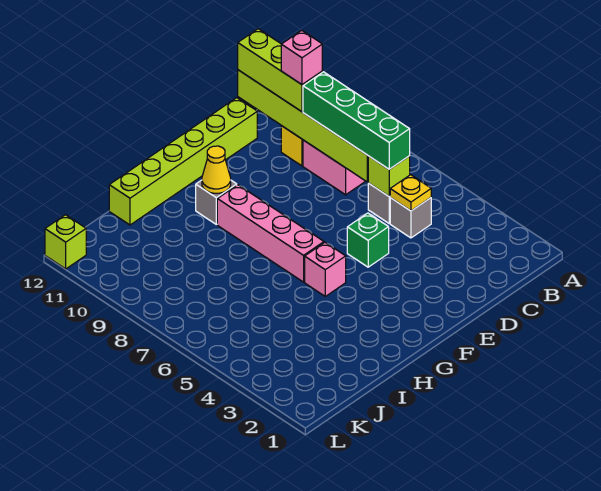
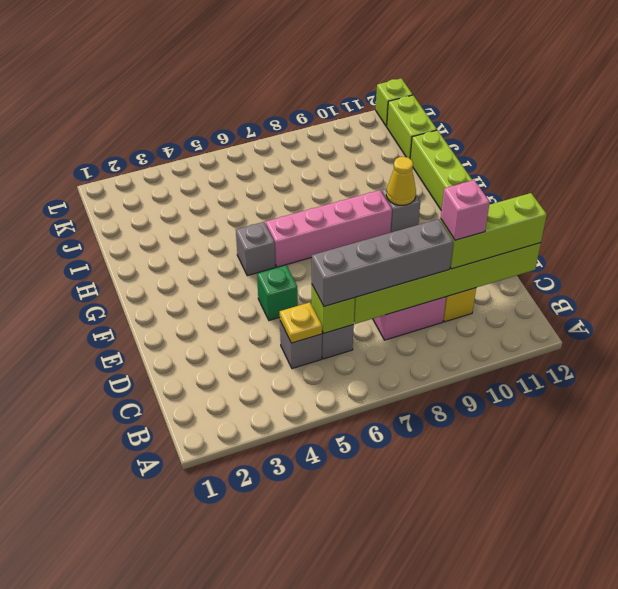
green brick C6:C9 level 3 -> grey brick C6:C9 level 3
pink brick G5 level 1 -> grey brick G5 level 1
none -> lime brick J12:K12 level 1

